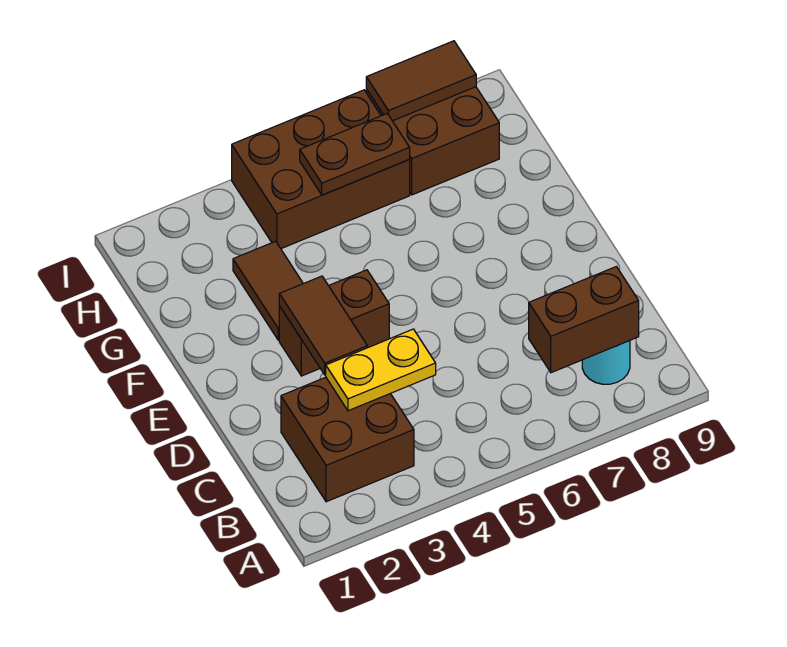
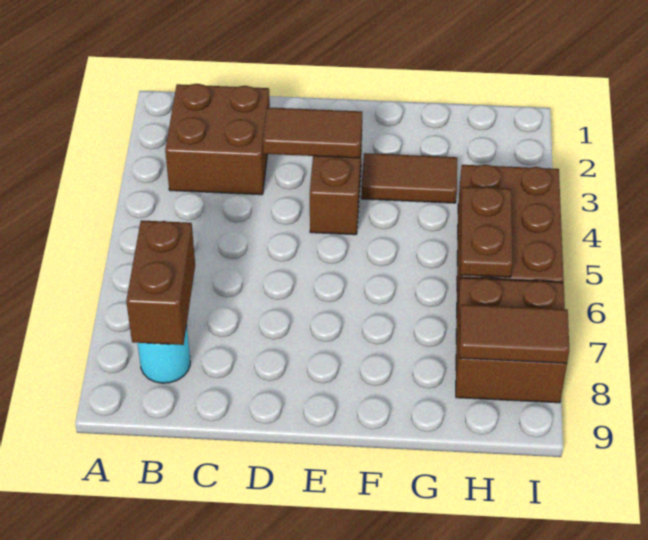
yellow plate C3:C4 level 2 -> none
brown tile I7:I8 level 2 -> brown tile H8:I8 level 2

